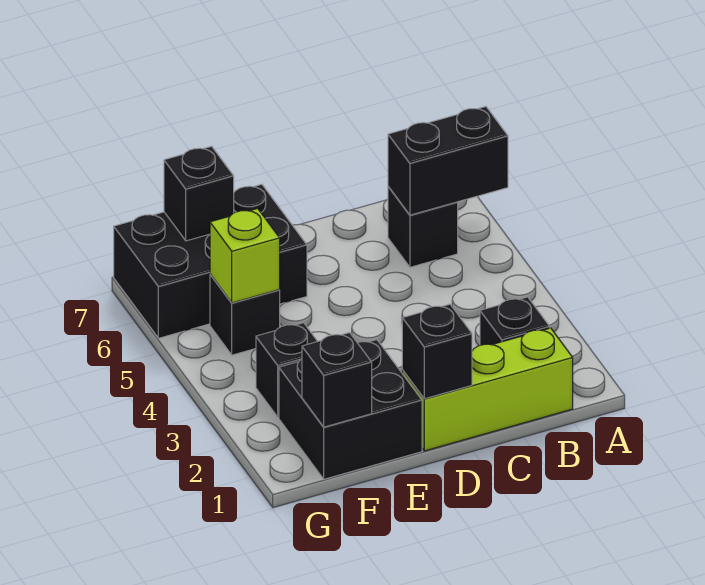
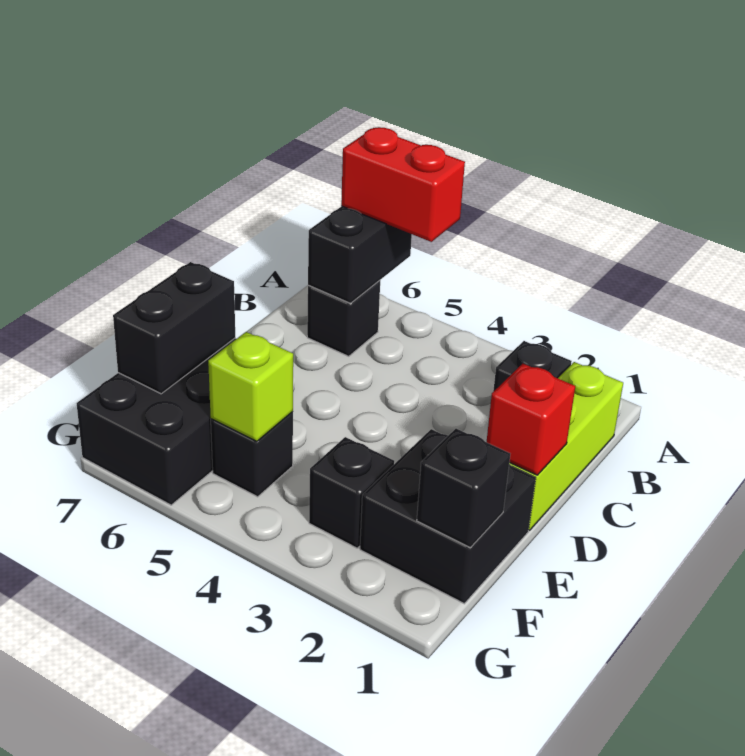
none -> red brick A5:A6 level 3
black brick D1 level 2 -> red brick D1 level 2
black brick F7 level 2 -> black brick E7:F7 level 2

